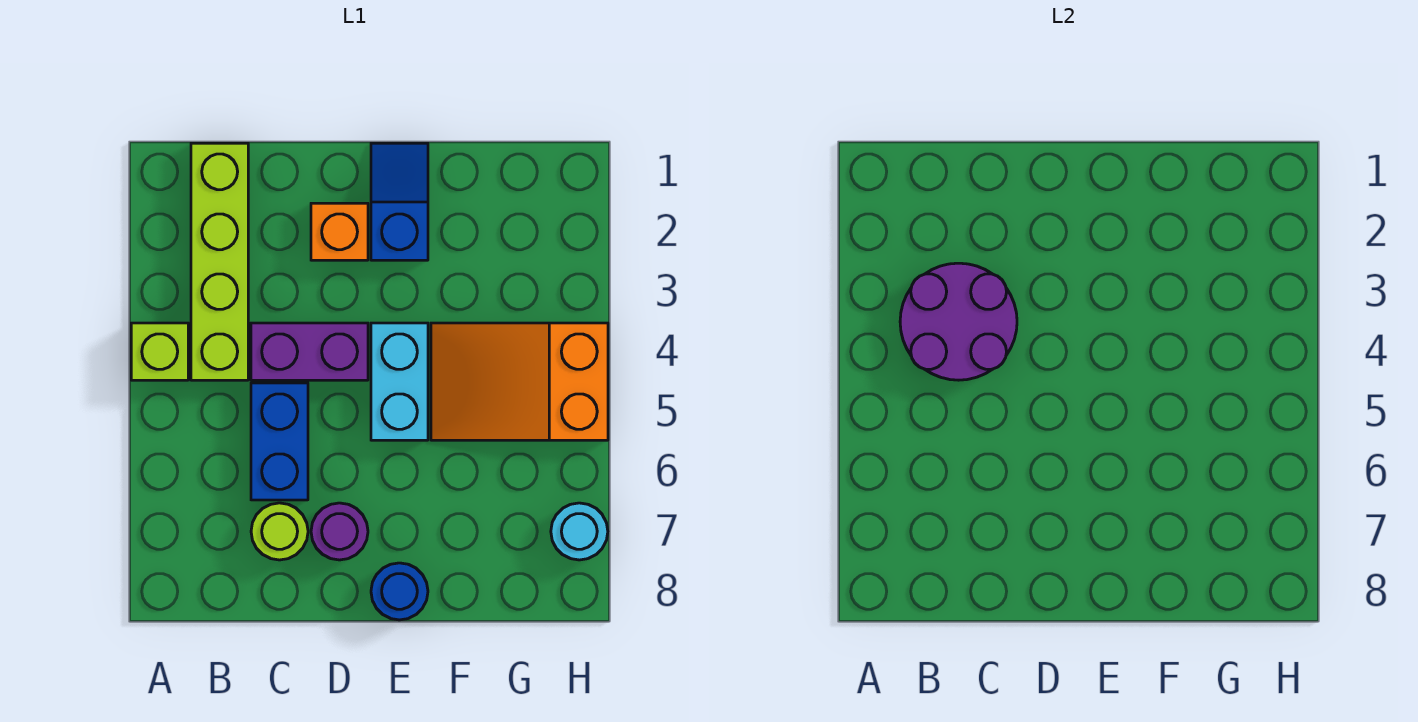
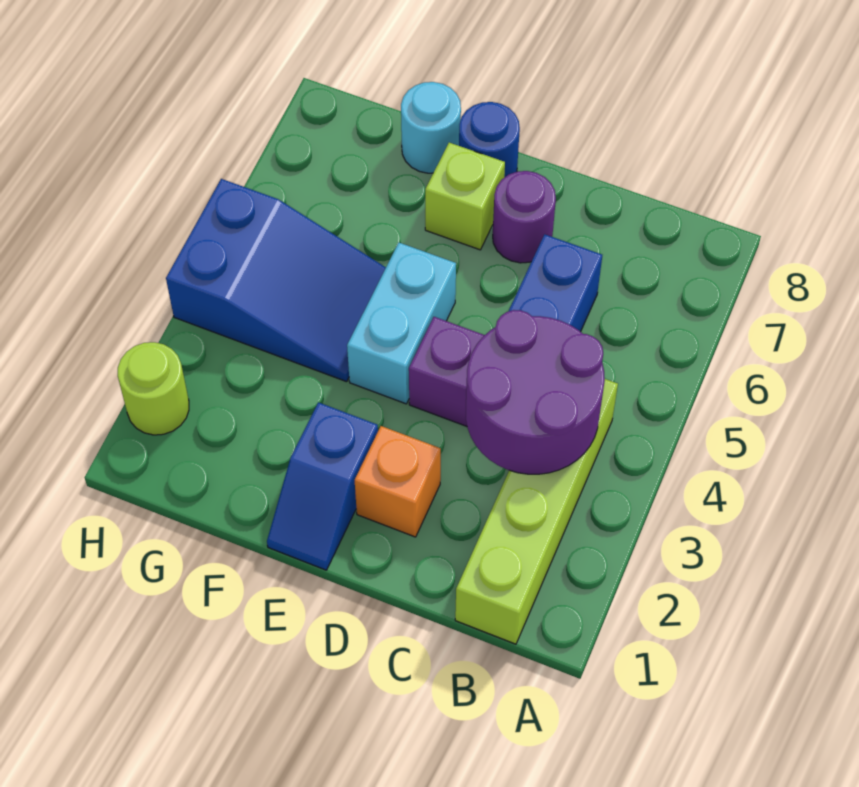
lime brick A4 level 1 -> lime brick E7 level 1
lime round brick C7 level 1 -> lime round brick H2 level 1
orange slope F4:H5 level 1 top H -> blue slope F4:H5 level 1 top H
cyan round brick H7 level 1 -> cyan round brick F8 level 1

